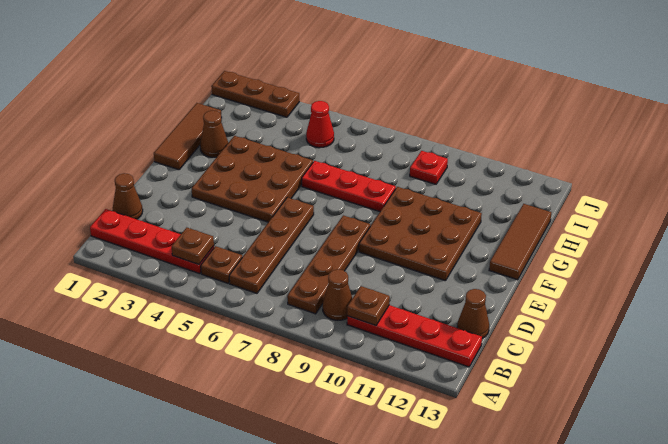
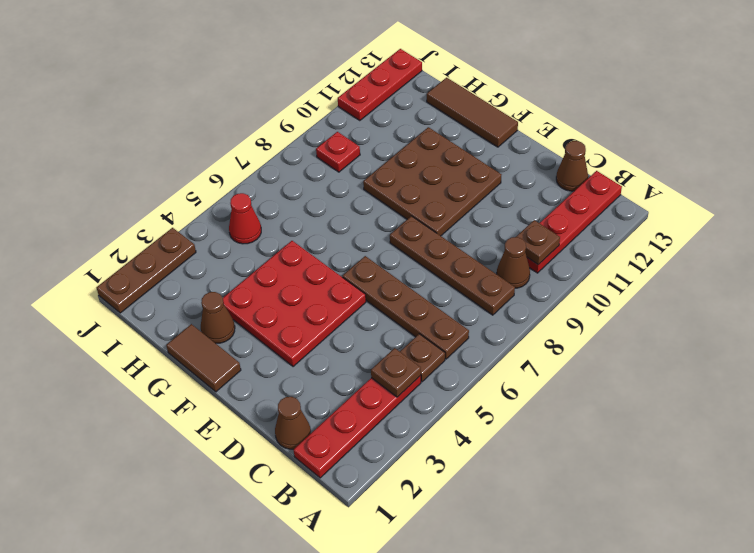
brown plate E3:G5 level 1 -> red plate E3:G5 level 1
brown tile F1:H1 level 1 -> brown tile F1:G1 level 1
red plate G6:G8 level 1 -> red plate J11:J13 level 1

